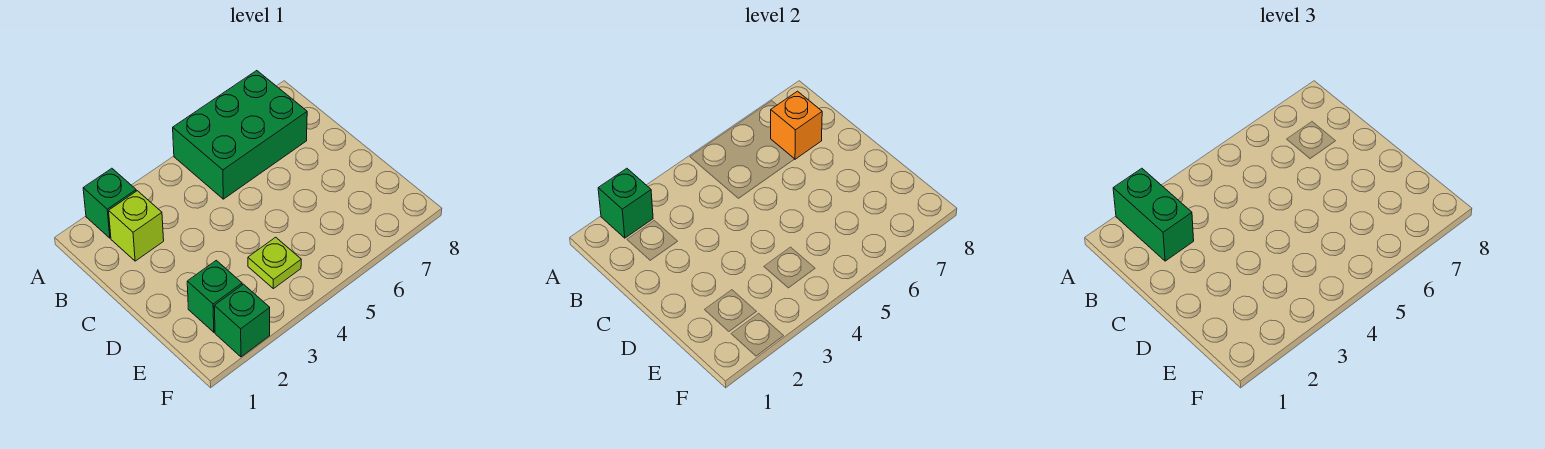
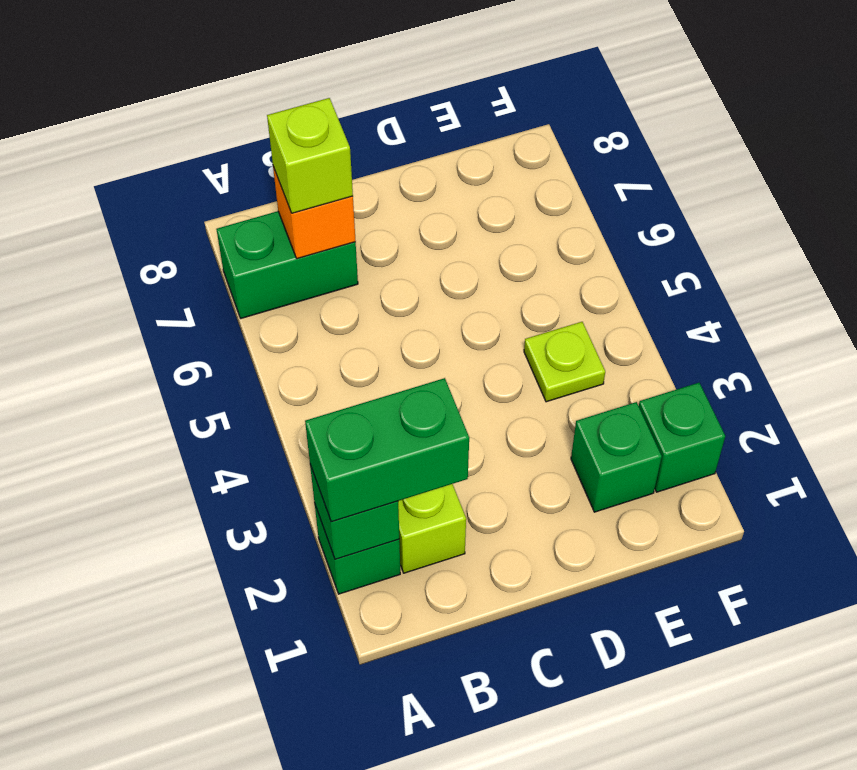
green brick A5:B7 level 1 -> green brick A7:B7 level 1
none -> lime brick B7 level 3

